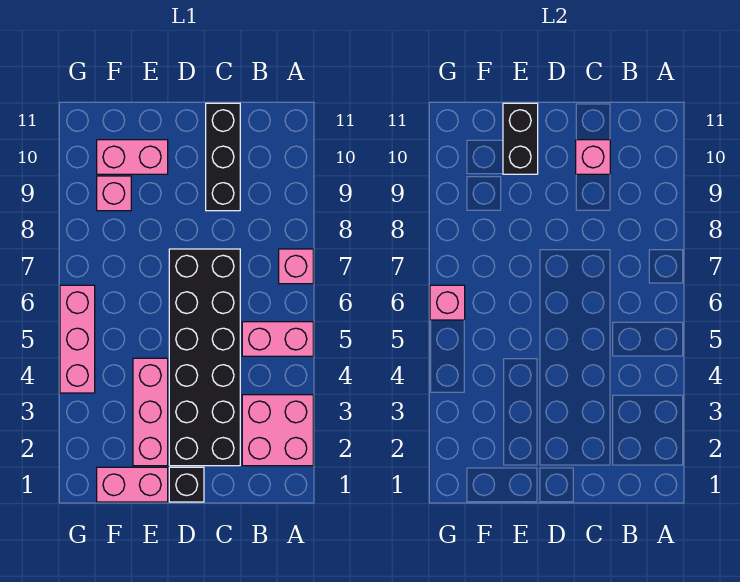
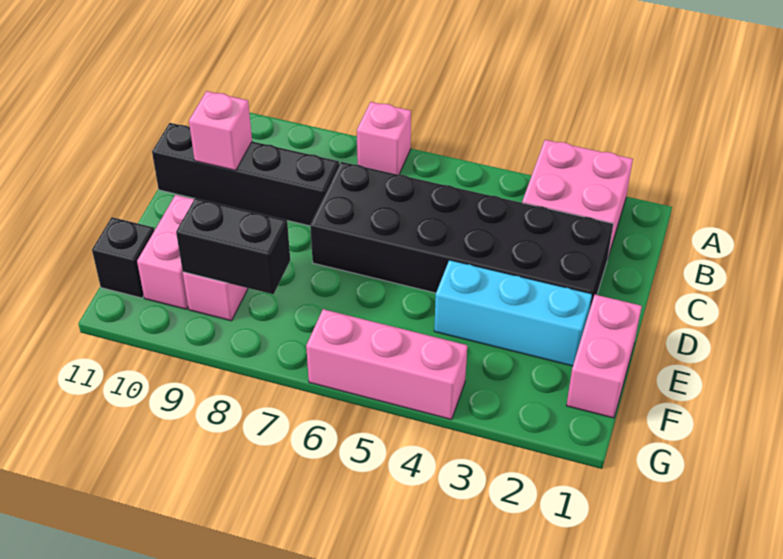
pink brick A5:B5 level 1 -> none
black brick C9:C11 level 1 -> black brick C8:C11 level 1
black brick D1 level 1 -> black brick F11 level 1
pink brick E2:E4 level 1 -> cyan brick E2:E4 level 1
black brick E10:E11 level 2 -> black brick F8:F9 level 2
pink brick G6 level 2 -> none

